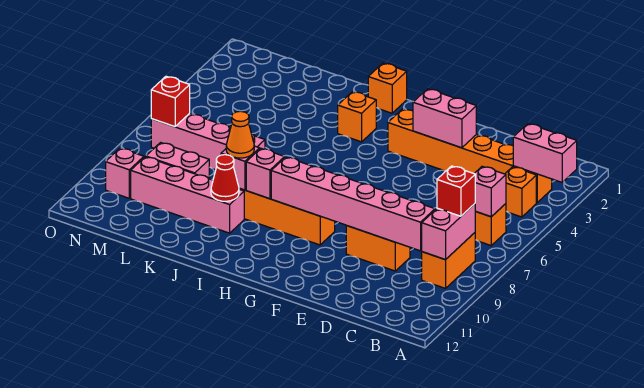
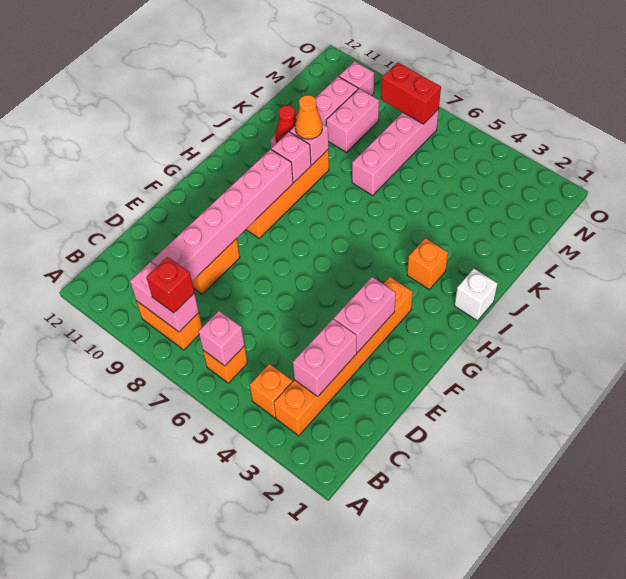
pink brick A3:B3 level 2 -> pink brick C3:D3 level 2
orange brick I1 level 1 -> white brick I1 level 1
red brick N7 level 2 -> red brick N7:N8 level 2

